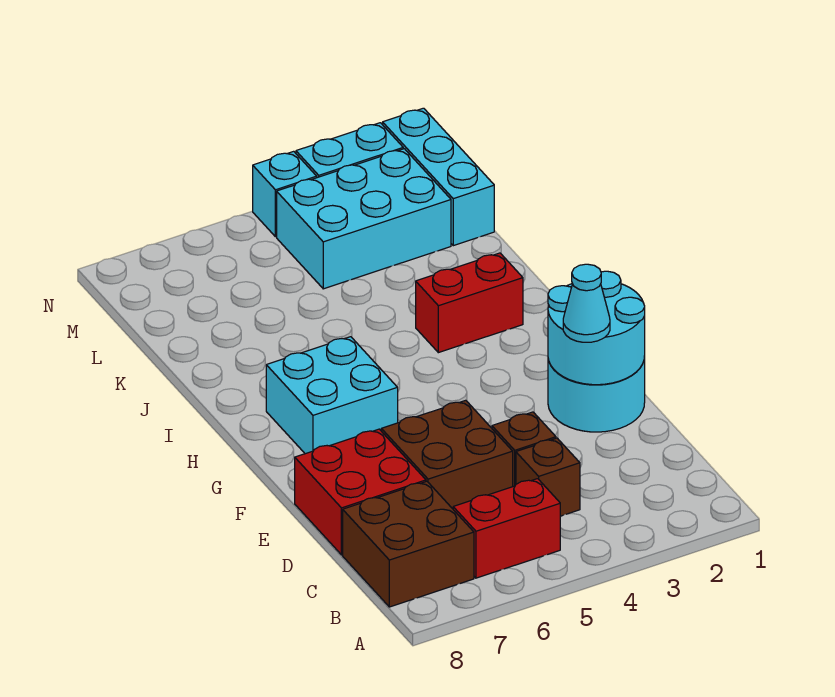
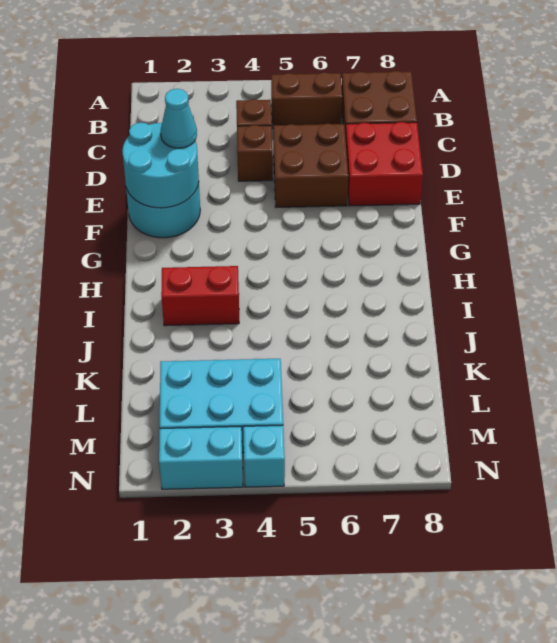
red brick B5:B6 level 1 -> brown brick B5:B6 level 1
cyan brick G6:H7 level 1 -> none
cyan brick L1:N1 level 1 -> none

